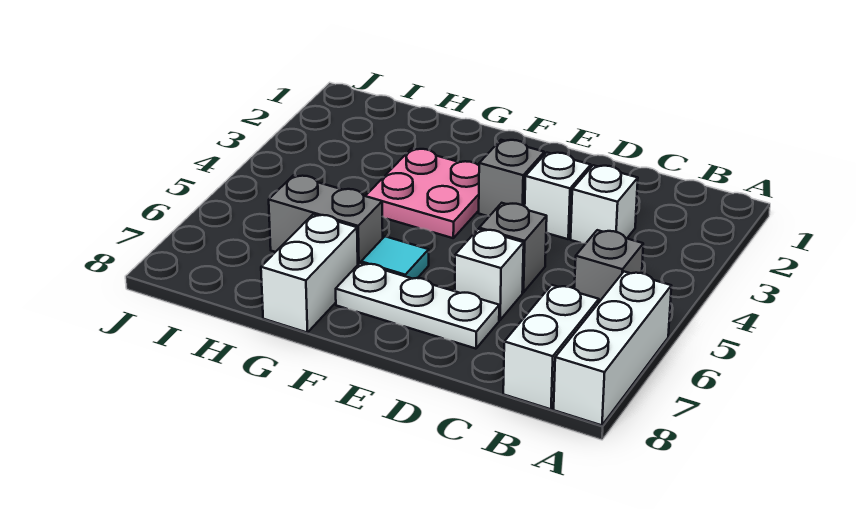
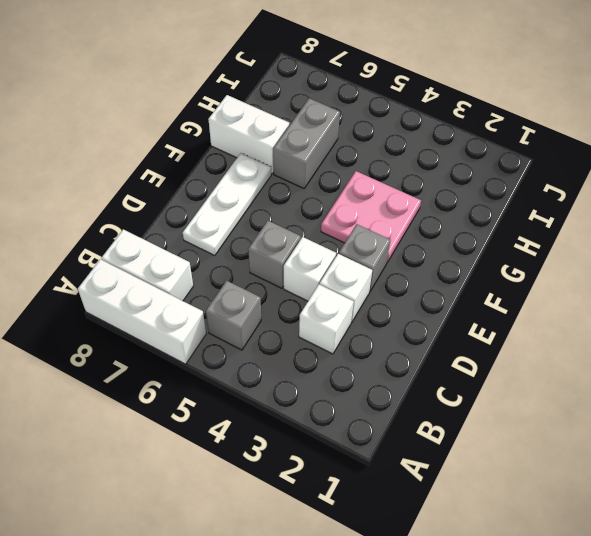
white brick D6 level 1 -> white brick D4 level 1
cyan tile F6 level 1 -> none

